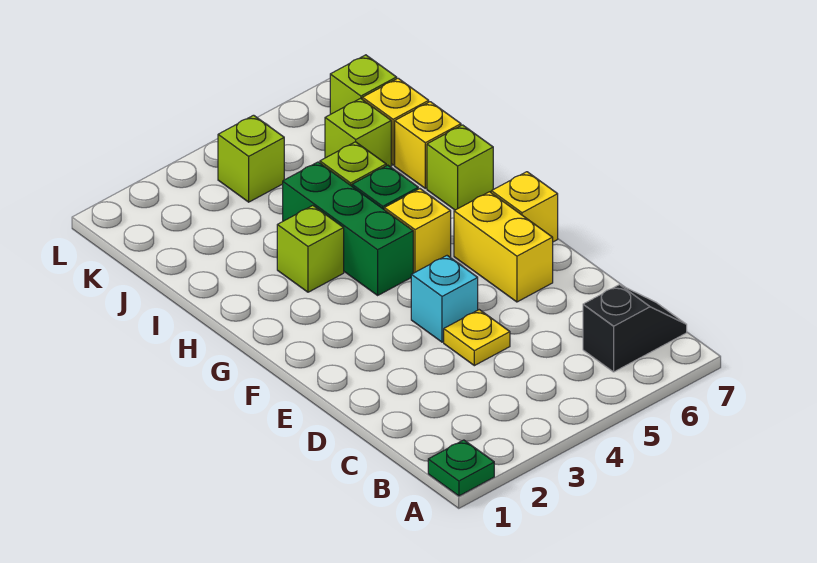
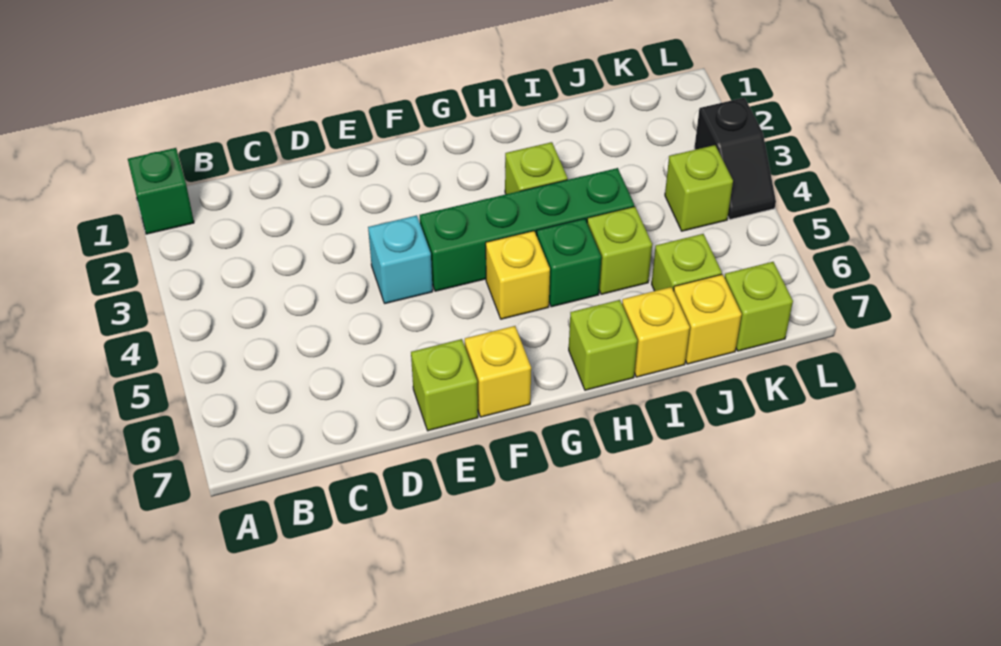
green plate A1 level 1 -> green brick A1 level 1
black slope B6:B7 level 1 top 6 -> black slope L3:L4 level 1 top 3
yellow plate D4 level 1 -> none
yellow brick E6:F6 level 1 -> none
none -> lime brick E7 level 1
green brick G4:I4 level 1 -> green brick F4:I4 level 1

